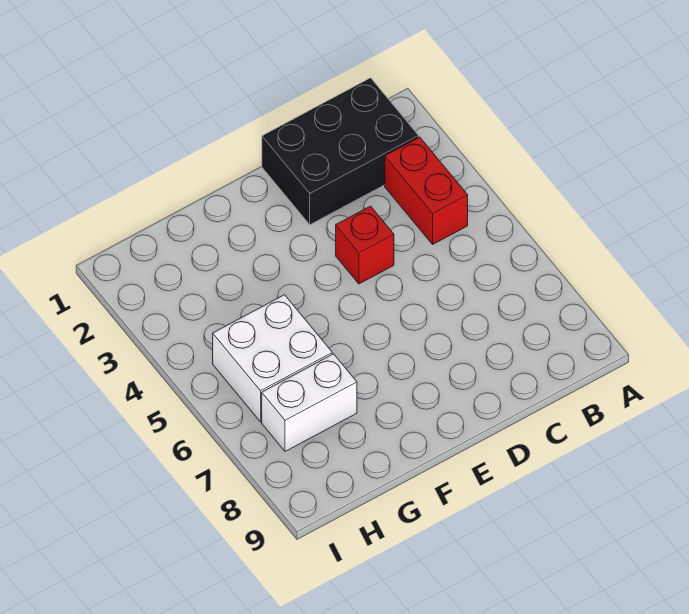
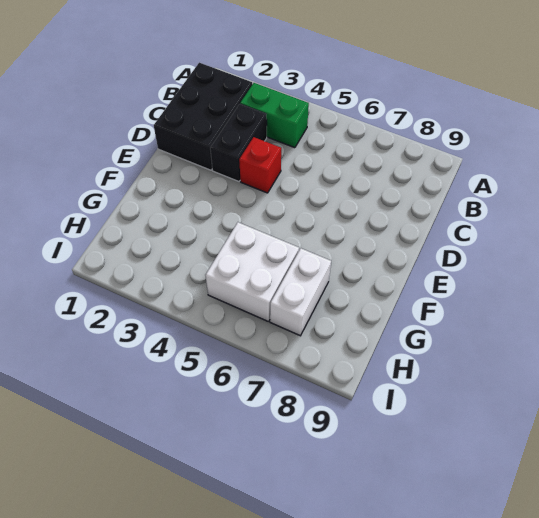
red brick B3:B4 level 1 -> green brick B3:B4 level 1
none -> black brick C3:D3 level 1

